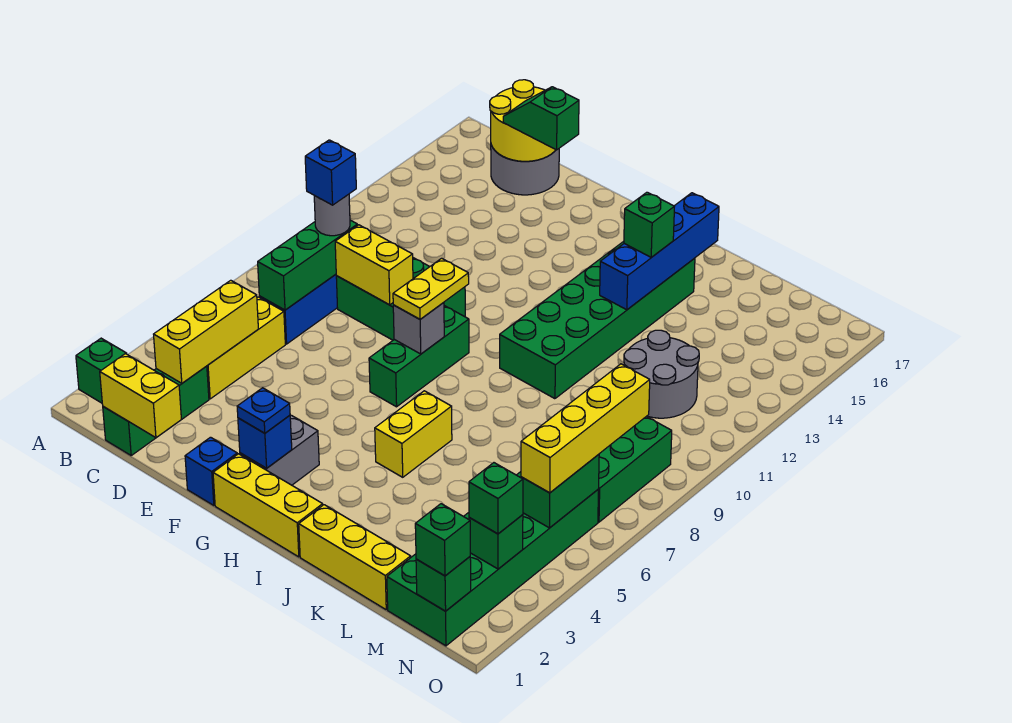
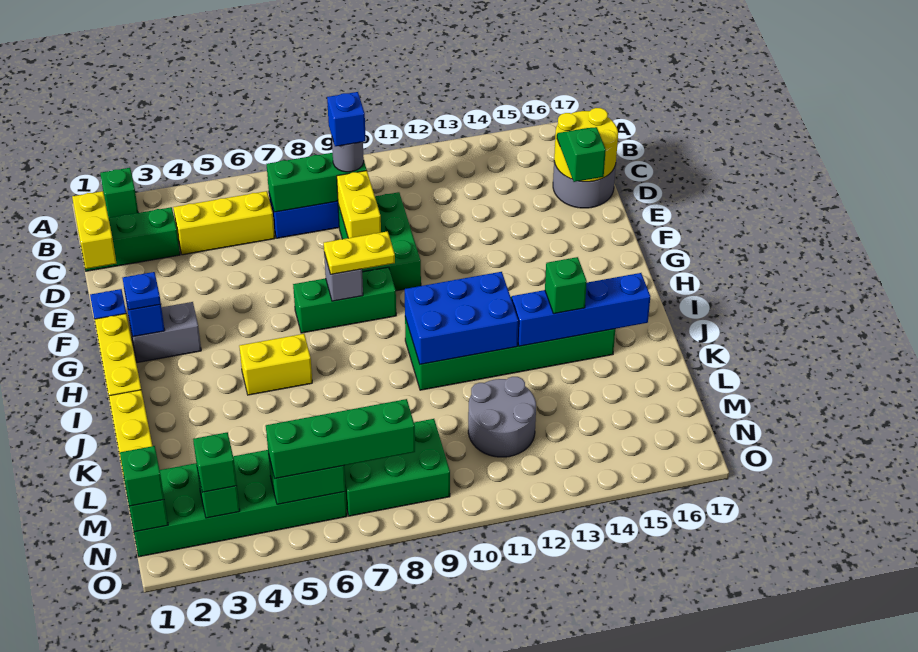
yellow brick C3:C5 level 2 -> none
none -> blue brick I10:J12 level 2
yellow brick N5:N8 level 3 -> green brick N5:N8 level 3

